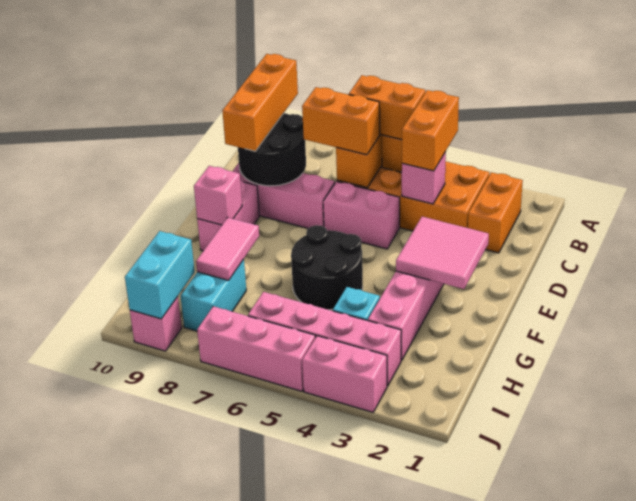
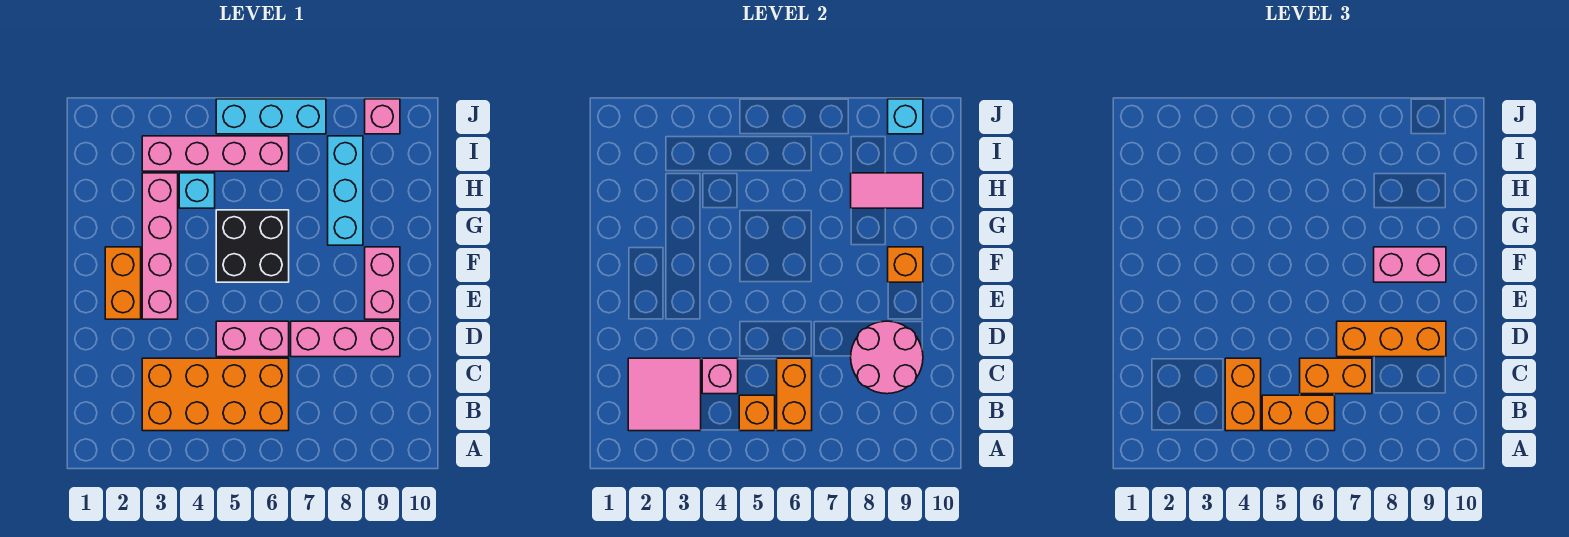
orange brick B2:C2 level 1 -> orange brick E2:F2 level 1
orange brick B9:D9 level 3 -> orange brick D7:D9 level 3
black round brick C8:D9 level 2 -> pink round brick C8:D9 level 2
pink tile E2:F3 level 2 -> pink tile B2:C3 level 2
black round brick F5:G6 level 1 -> black brick F5:G6 level 1
pink brick F9 level 2 -> orange brick F9 level 2
pink tile G8:H8 level 2 -> pink tile H8:H9 level 2
cyan brick H8:I8 level 1 -> cyan brick G8:I8 level 1
cyan brick I9:J9 level 2 -> cyan brick J9 level 2
pink brick J3:J4 level 1 -> pink brick F8:F9 level 3
pink brick J5:J7 level 1 -> cyan brick J5:J7 level 1

